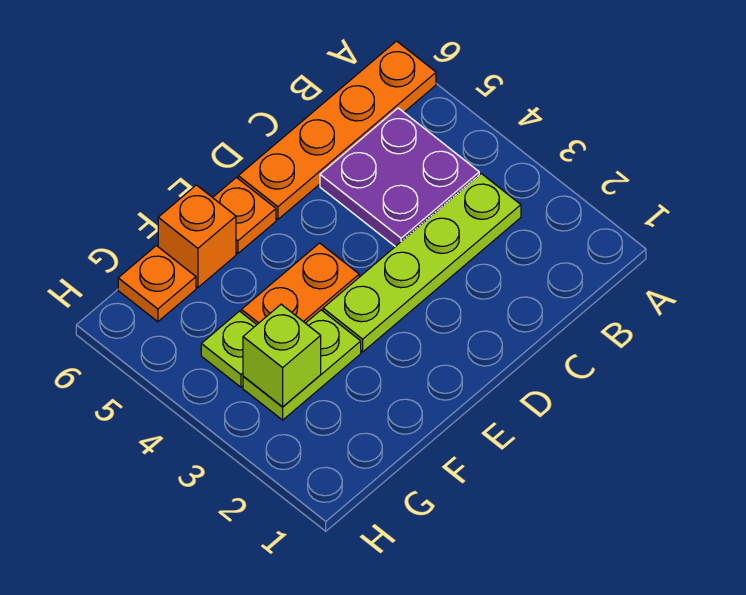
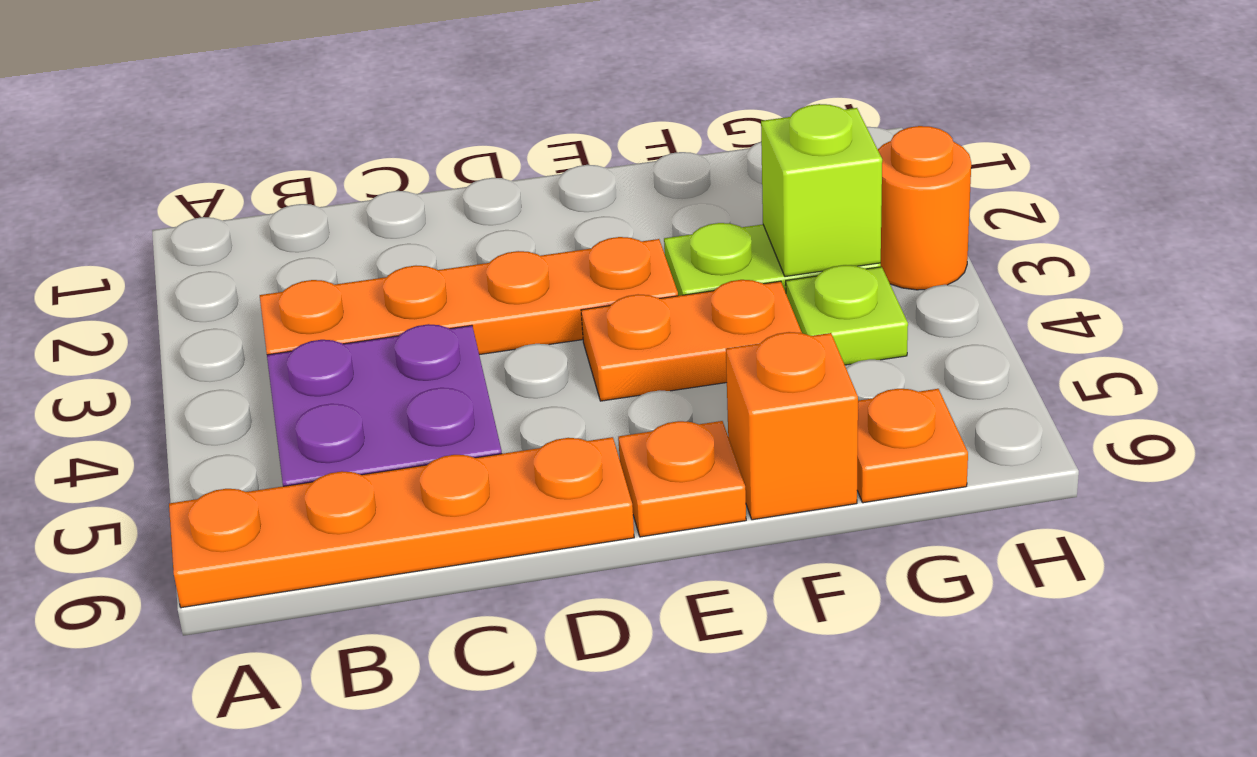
lime plate B3:E3 level 1 -> orange plate B3:E3 level 1
none -> orange round brick H3 level 1

